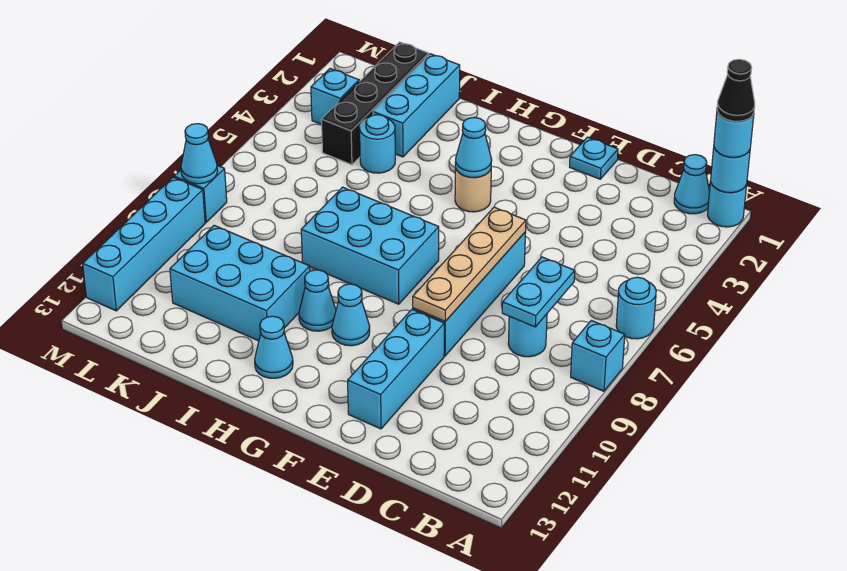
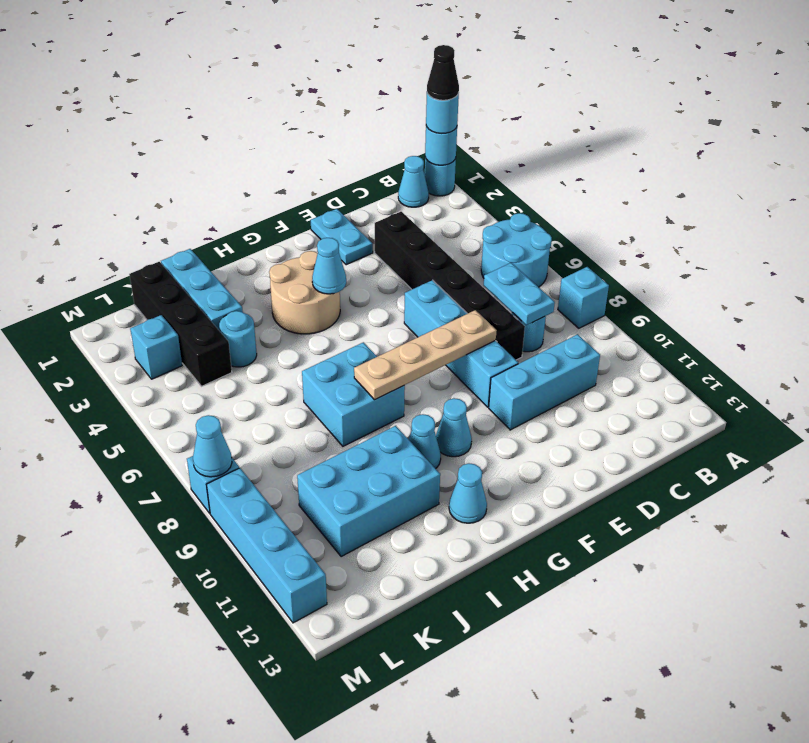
cyan round brick A6 level 1 -> cyan round brick A5:B6 level 1
none -> black brick D3:D8 level 1
cyan plate E1 level 1 -> cyan plate E1:E2 level 1
tan plate E6:E9 level 2 -> tan plate E8:H8 level 2
cyan brick E10:E12 level 1 -> cyan brick C10:E10 level 1
tan round brick G4 level 1 -> tan round brick G3:H4 level 1
cyan brick G7:I8 level 1 -> cyan brick H7:I8 level 1

